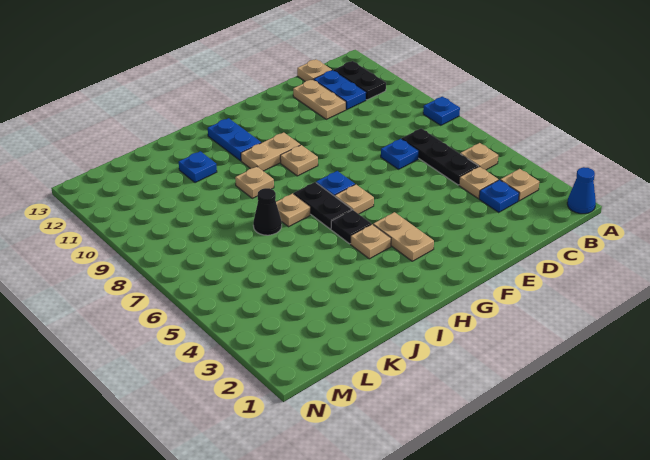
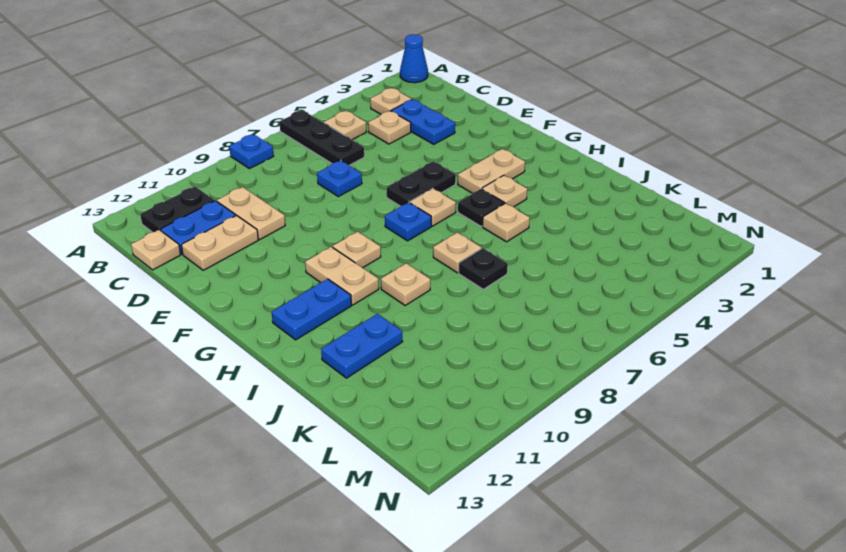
blue plate C3 level 1 -> blue plate C3:D3 level 1
black plate C5:C7 level 1 -> black plate A6:C6 level 1
none -> tan plate C10:D10 level 1
black plate H6:H7 level 1 -> black plate F5:F6 level 1
none -> tan plate I5 level 1
black cone J7 level 1 -> black plate J7 level 1
blue plate J11 level 1 -> blue plate J11:J12 level 1

